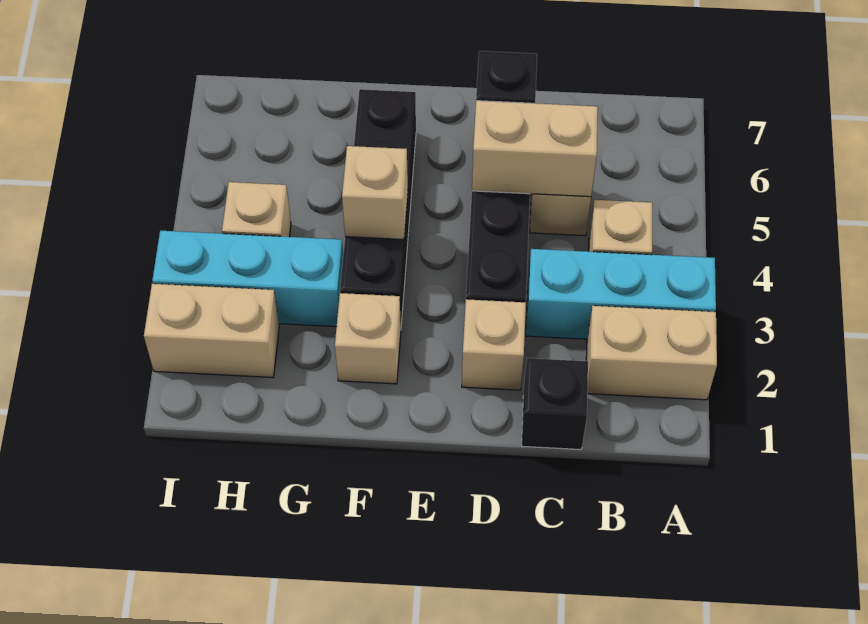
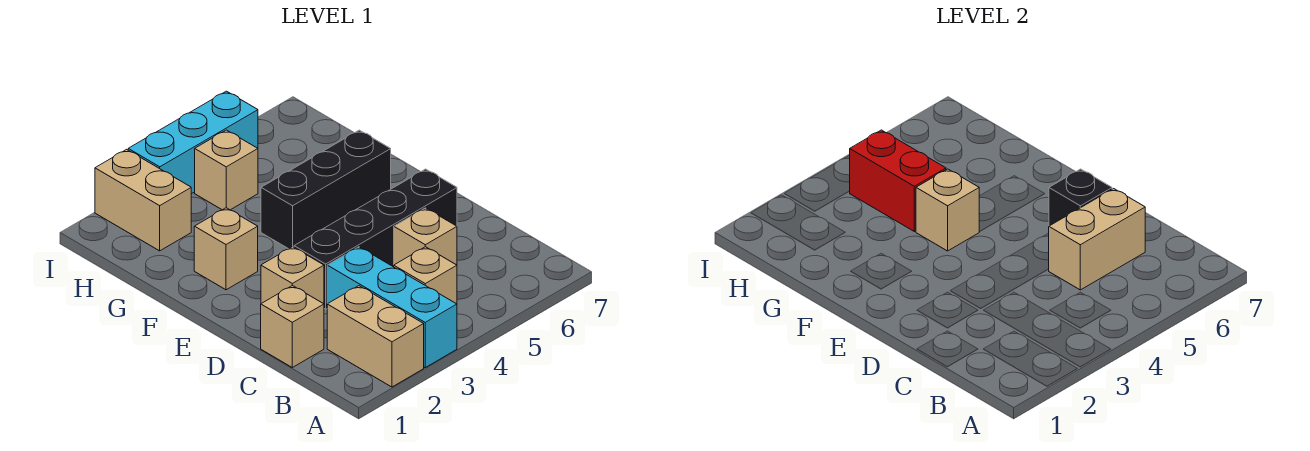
black brick C1 level 1 -> tan brick C1 level 1
tan brick C5:D5 level 2 -> tan brick C5:C6 level 2
black brick F3:F6 level 1 -> black brick F4:F6 level 1
cyan brick G3:I3 level 1 -> cyan brick I3:I5 level 1
none -> red brick G4:H4 level 2

